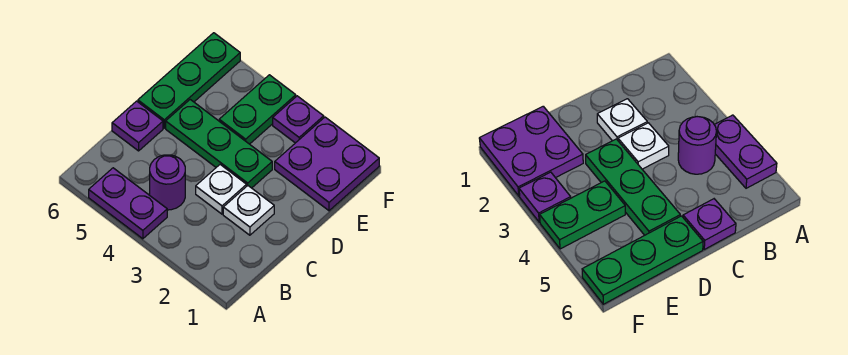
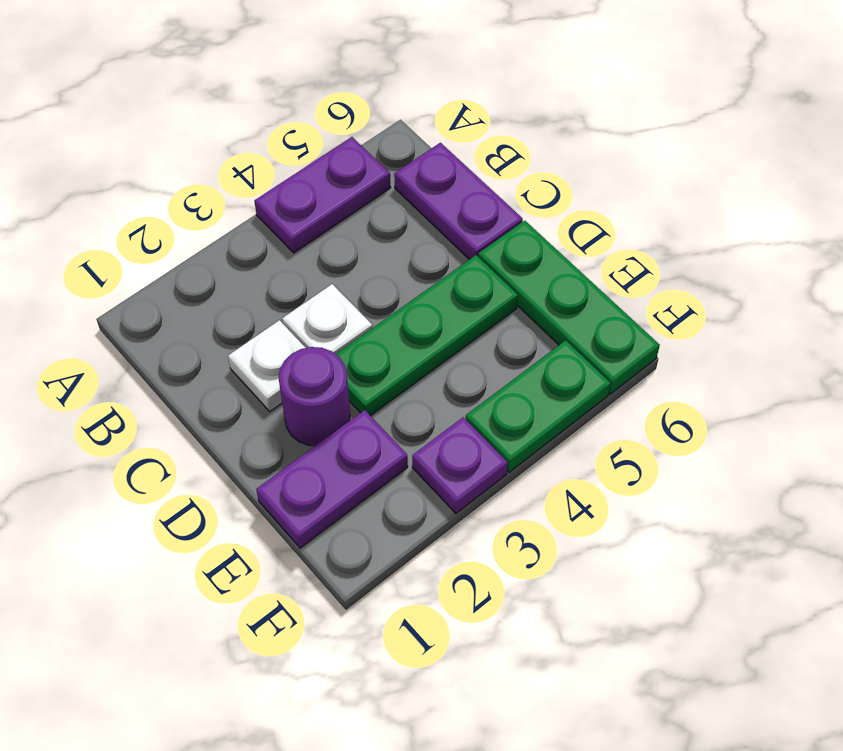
purple round brick B4 level 1 -> purple round brick D2 level 1
purple plate C6 level 1 -> purple plate B6:C6 level 1
purple plate E1:F2 level 1 -> purple plate E1:E2 level 1
green plate E4:F4 level 1 -> green plate F4:F5 level 1

